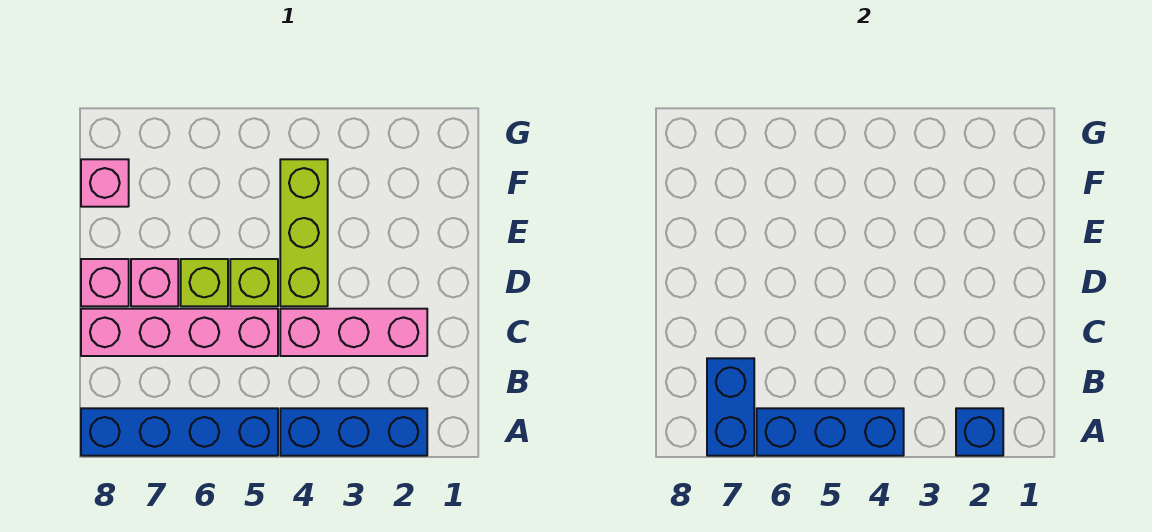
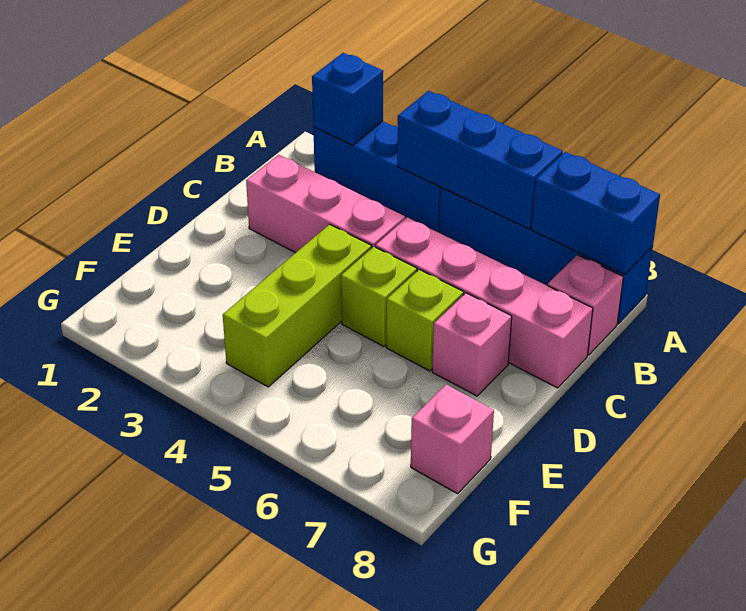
blue brick A7:B7 level 2 -> blue brick A7:A8 level 2
pink brick D8 level 1 -> pink brick B8 level 1

